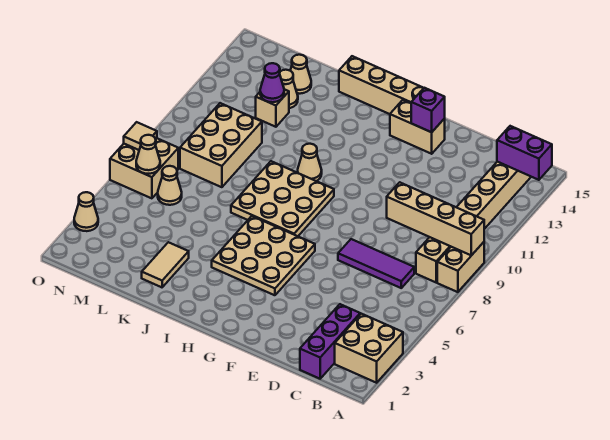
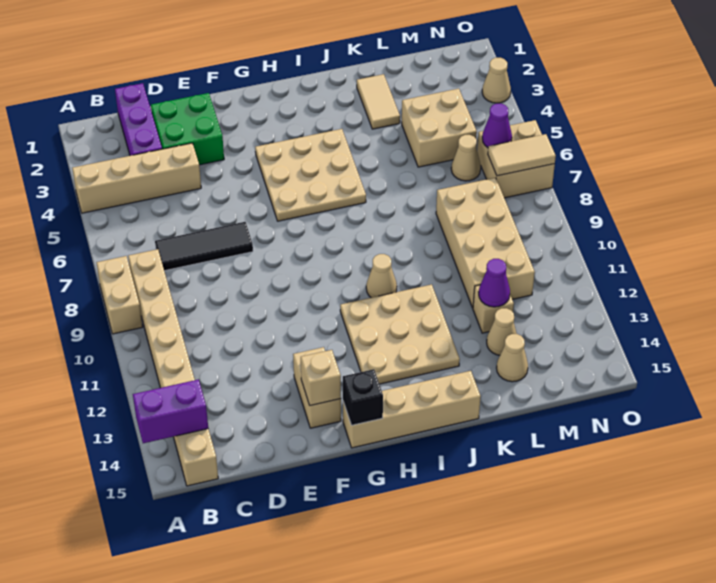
tan brick A2:B3 level 1 -> tan brick L4:M5 level 1
tan brick A9:D9 level 2 -> tan brick A4:D4 level 1
purple tile C7:E7 level 1 -> black tile C7:E7 level 1
none -> green brick D2:E3 level 1
tan brick F14:G14 level 1 -> tan brick F13:F14 level 1
purple brick F14 level 2 -> tan brick F14 level 2
none -> black brick G15 level 2
tan plate H7:J9 level 1 -> tan plate H11:J13 level 1
tan brick L8:M10 level 1 -> tan brick L8:M11 level 1
tan cone N6 level 2 -> purple cone N6 level 2
tan tile O7 level 2 -> tan tile N7:O7 level 2

